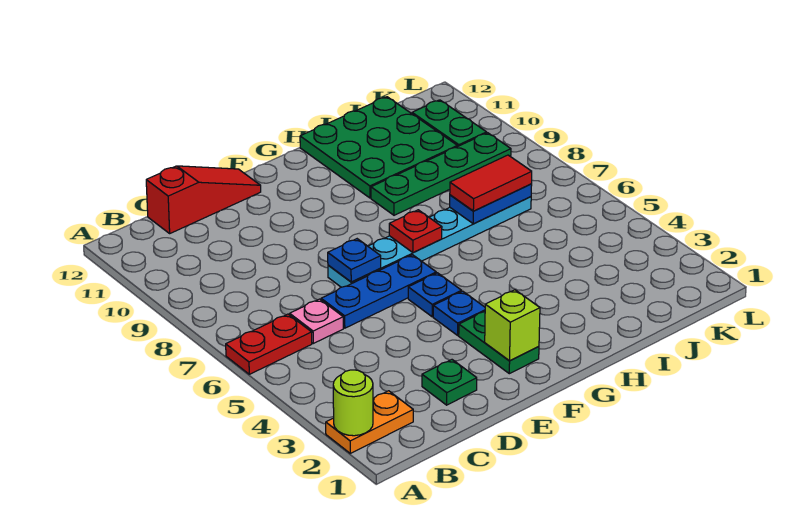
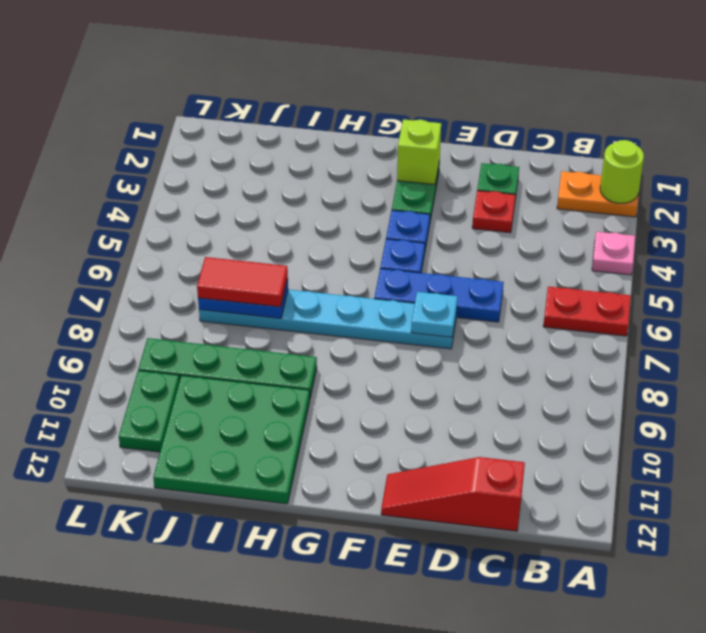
pink plate C6 level 1 -> pink plate A4 level 1
blue plate E7 level 2 -> cyan plate E7 level 2
red plate G7 level 2 -> red plate D3 level 1

